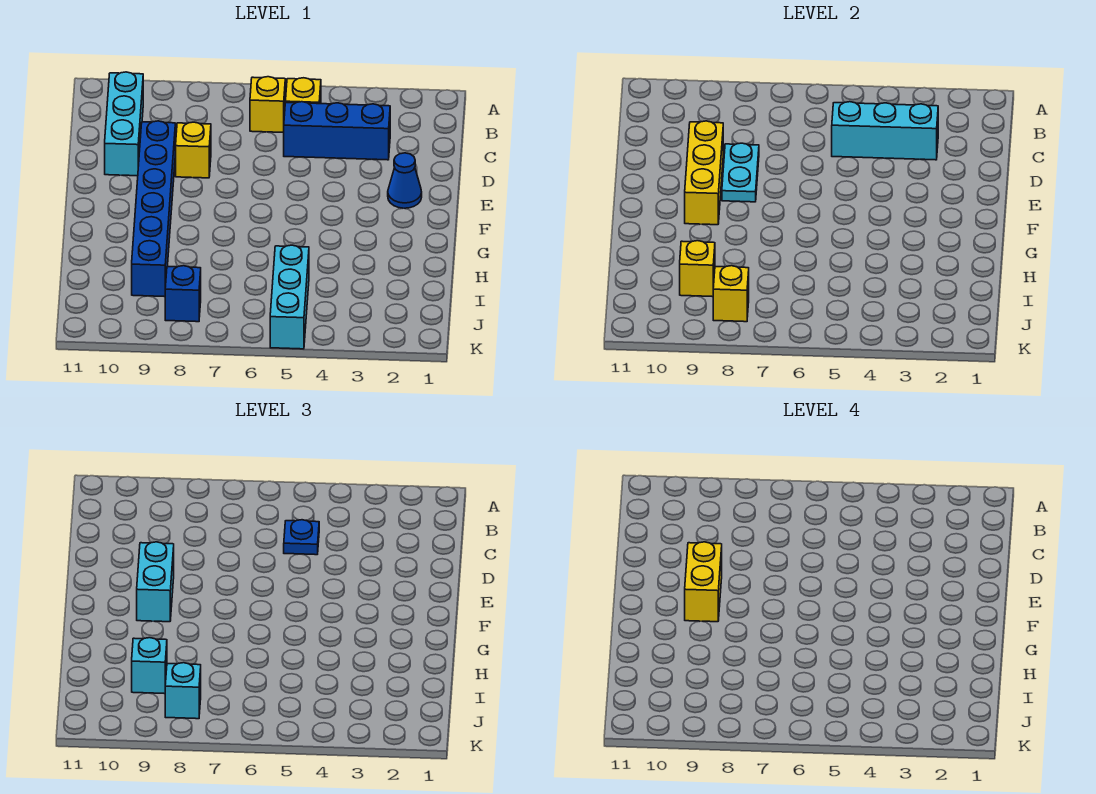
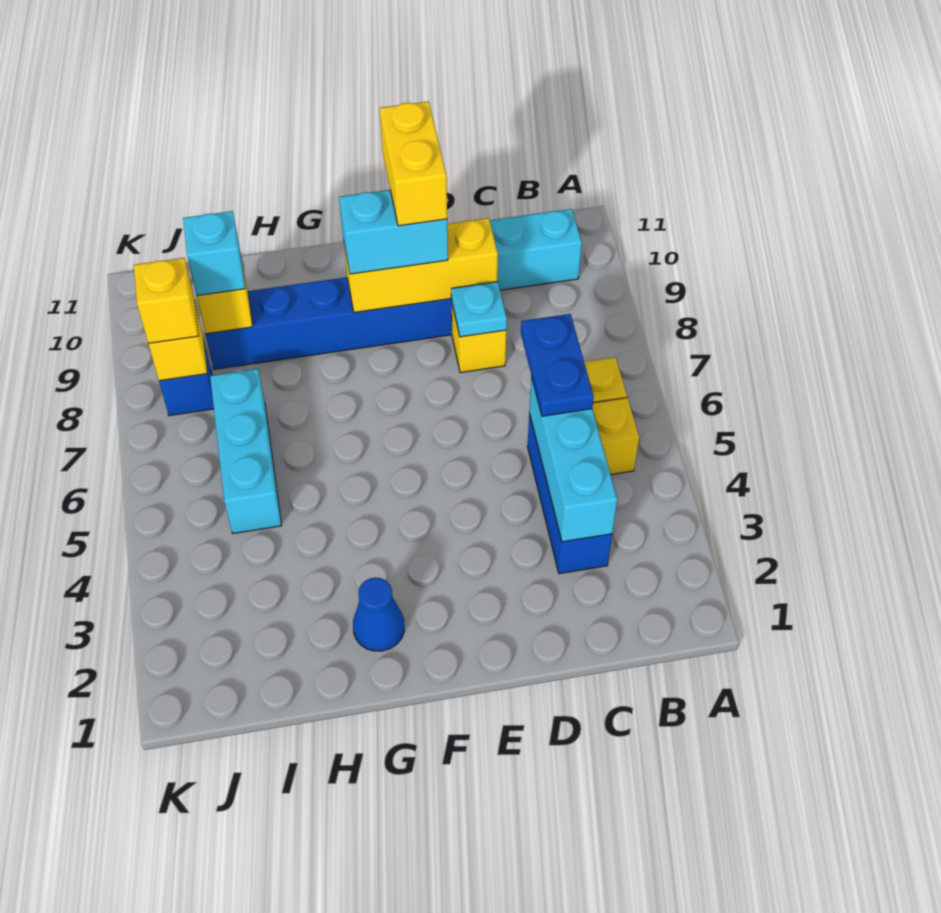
blue plate C5 level 3 -> blue plate C5:C6 level 3
cyan plate D8:E8 level 2 -> cyan plate D8 level 2
blue cone E2 level 1 -> blue cone G2 level 1
yellow brick E9:F9 level 4 -> yellow brick E9:E10 level 4
cyan brick I5:K5 level 1 -> cyan brick I5:I7 level 1
cyan brick J8 level 3 -> yellow brick J8 level 3

